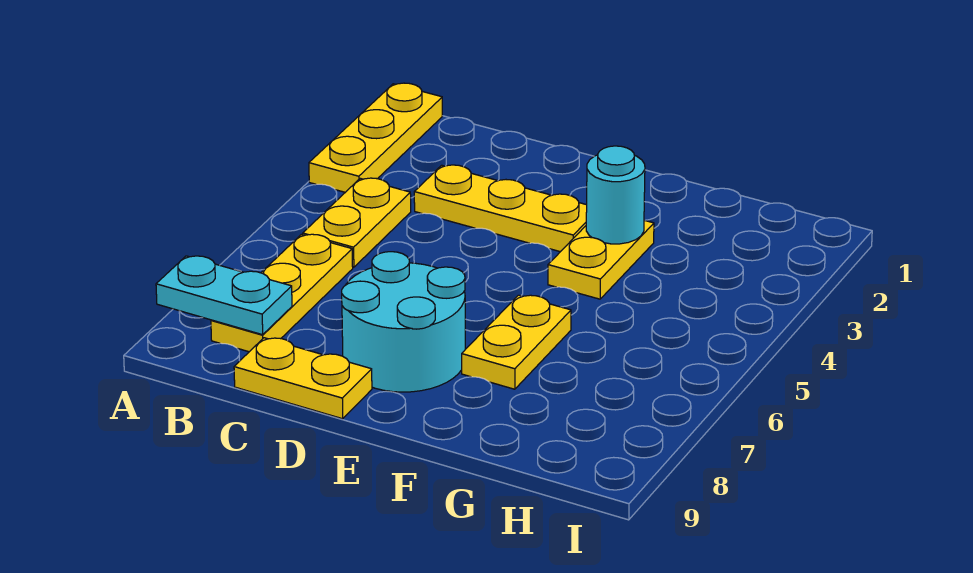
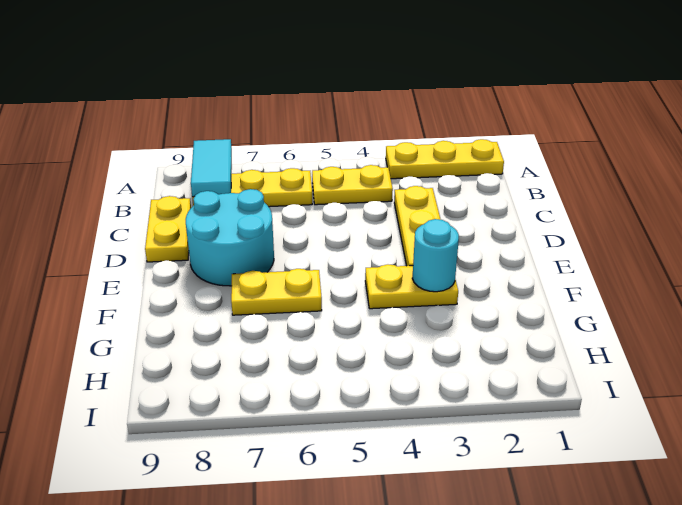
cyan plate A8:B8 level 2 -> cyan tile A8:B8 level 2

